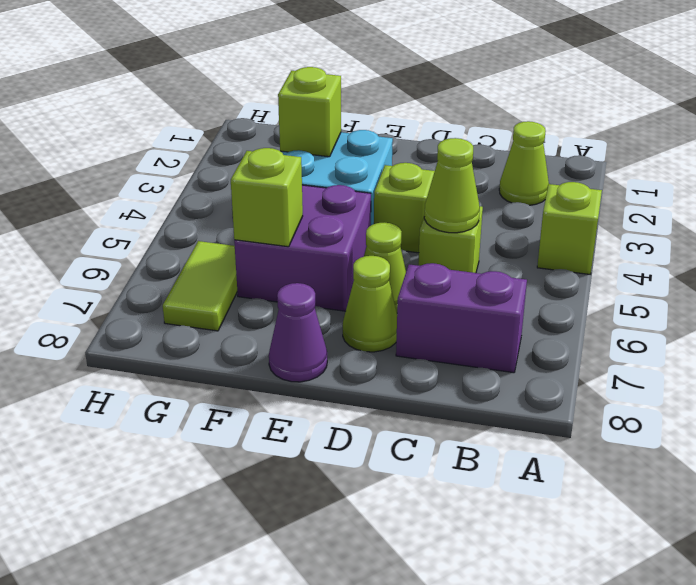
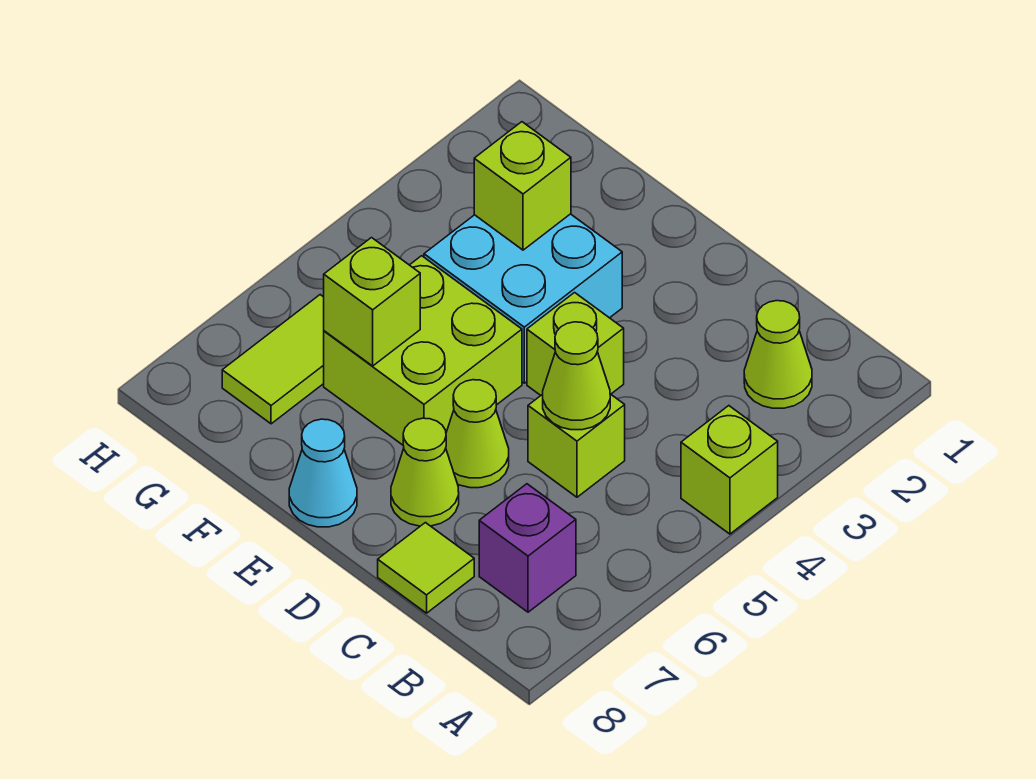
purple brick B7:C7 level 1 -> purple brick B7 level 1
none -> lime tile C8 level 1
purple brick E5:F6 level 1 -> lime brick E5:F6 level 1
purple cone E8 level 1 -> cyan cone E8 level 1

